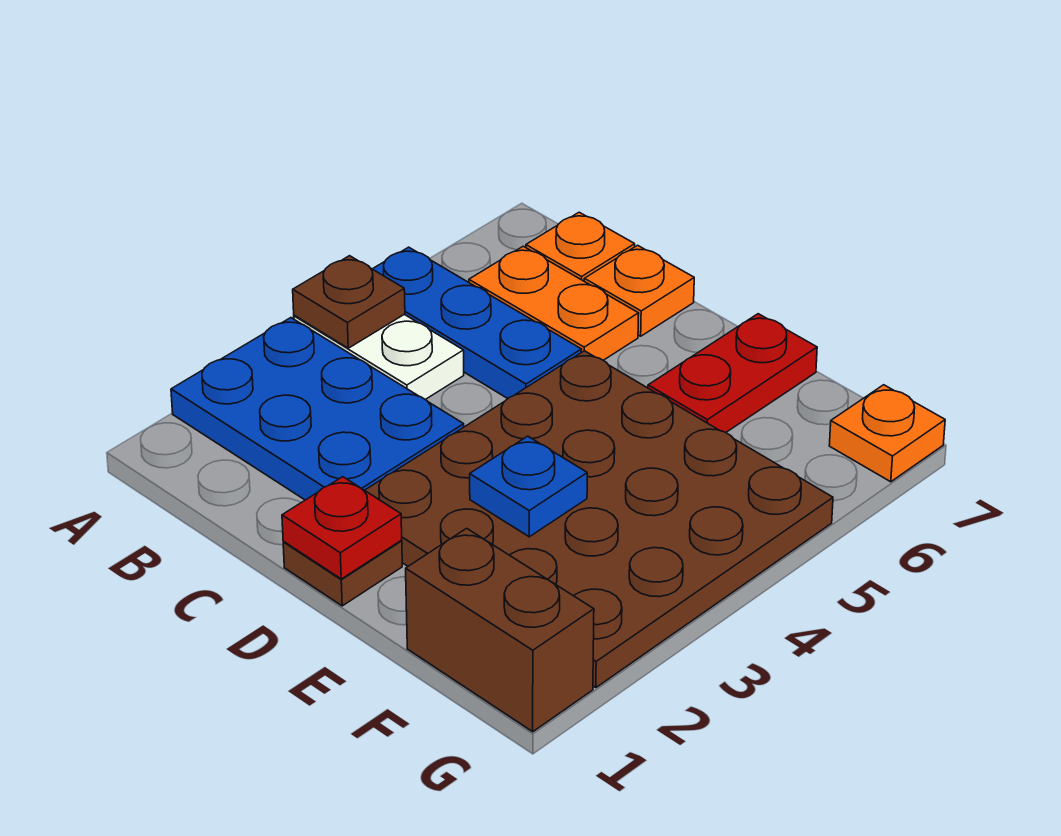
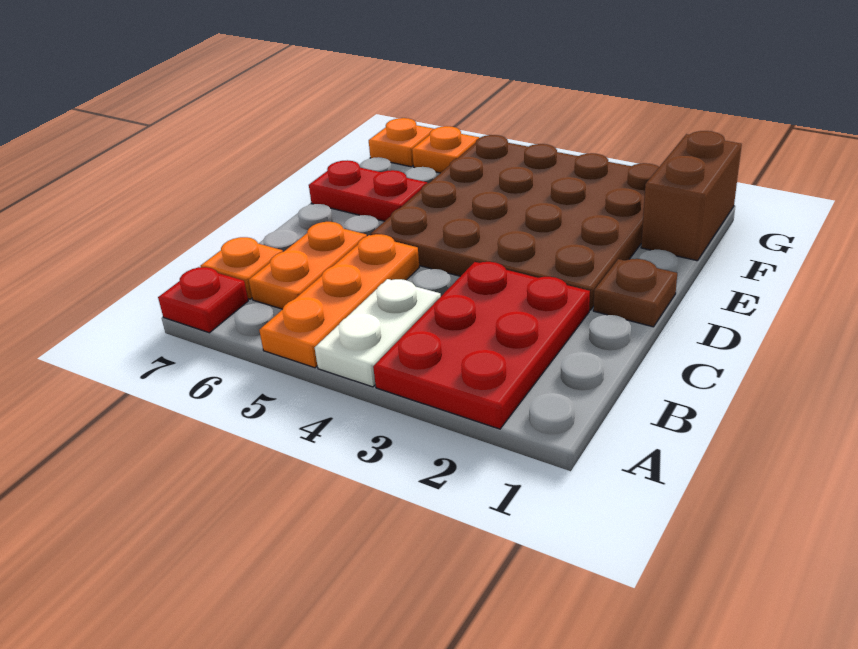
blue plate A2:C3 level 1 -> red plate A2:C3 level 1
brown plate A4 level 2 -> none
blue plate A5:C5 level 1 -> orange plate A5:C5 level 1
orange plate C7 level 1 -> orange plate G6 level 1
red plate D1 level 2 -> red plate A7 level 1
blue plate E3 level 2 -> none

